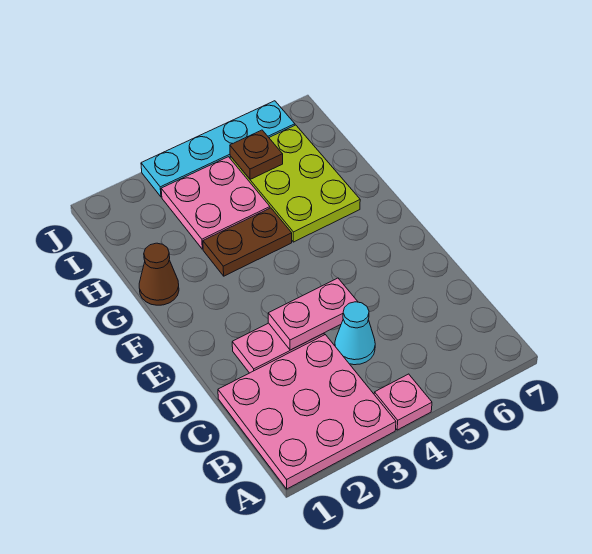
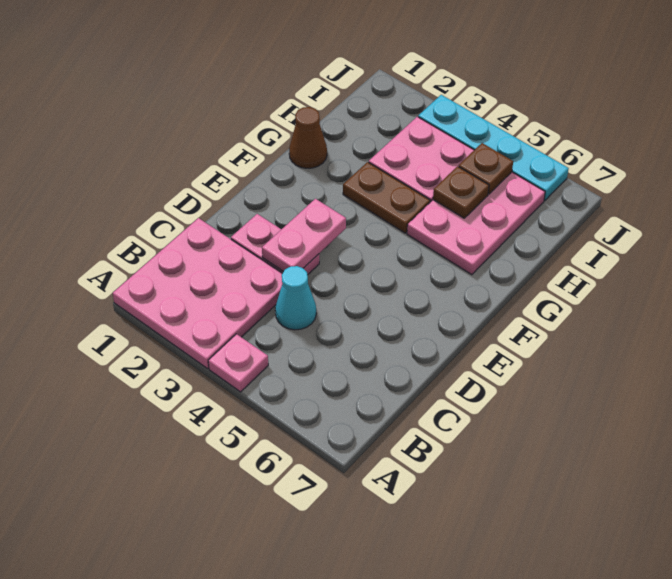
pink plate D3:D4 level 2 -> pink plate D3:E3 level 2
lime plate G5:I6 level 1 -> pink plate G5:I6 level 1
none -> brown plate H5 level 2

